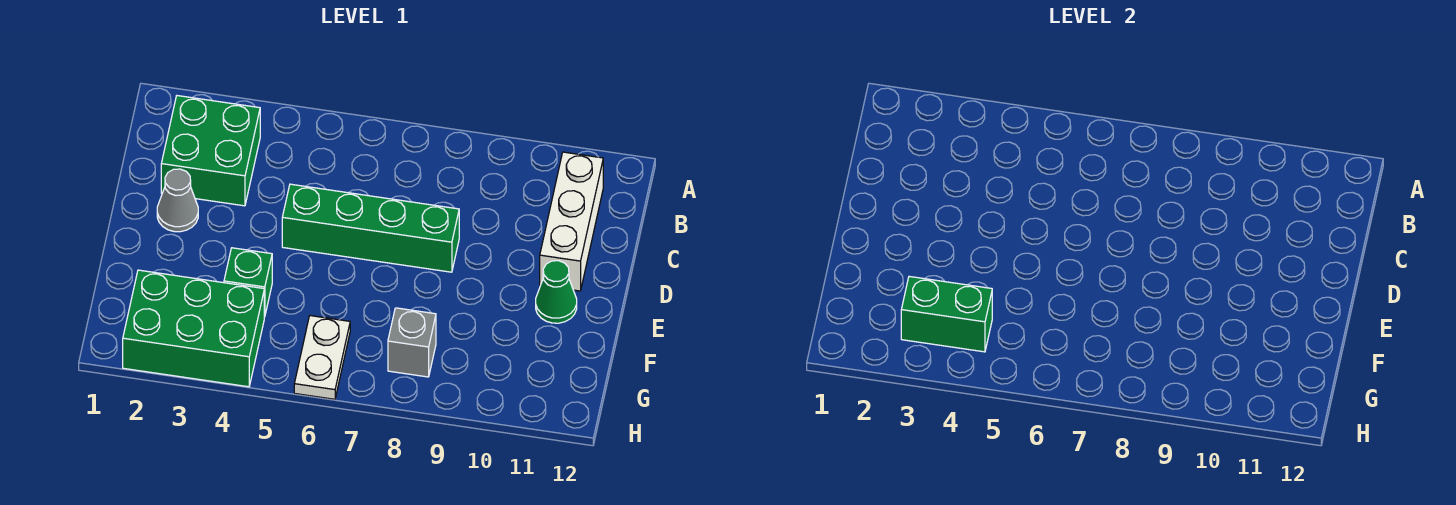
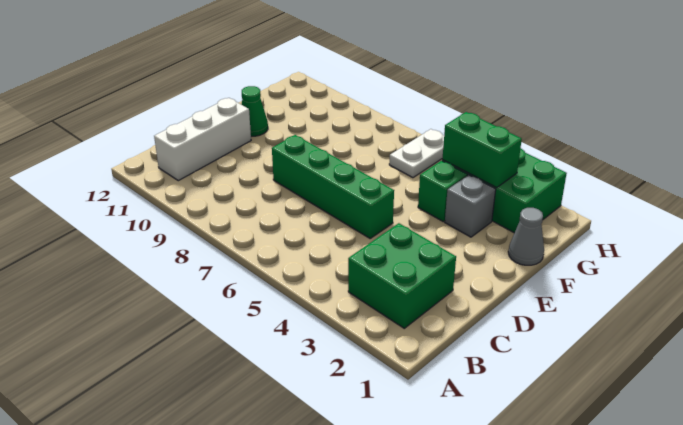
grey cone D2 level 1 -> grey cone F1 level 1
grey brick G8 level 1 -> grey brick F3 level 1

